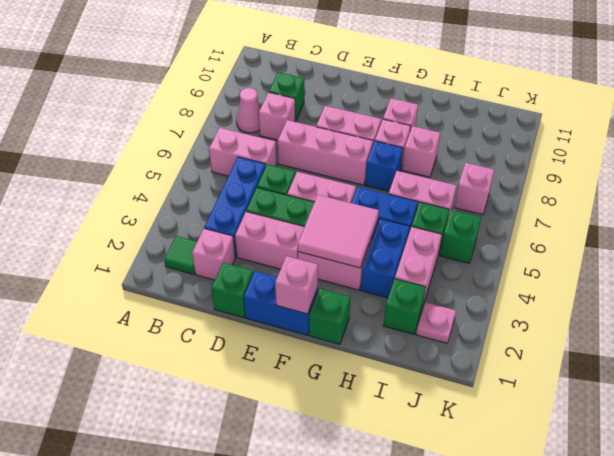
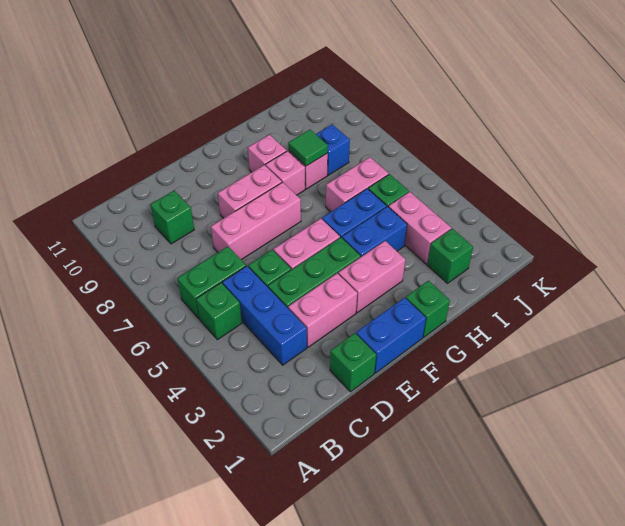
green tile B2 level 1 -> green tile H8 level 2
pink brick B6:C6 level 1 -> green brick B6:C6 level 1
pink cone B8 level 1 -> none
pink brick C2 level 1 -> none
pink brick C8 level 1 -> none
pink brick F1 level 2 -> none
pink tile F3:G4 level 2 -> none
blue brick G7 level 1 -> blue brick I8 level 1
blue brick H3:H4 level 1 -> blue brick G4:H4 level 1
pink plate J2 level 1 -> none
green brick J5 level 1 -> green brick B5 level 1
pink brick J7 level 1 -> none

